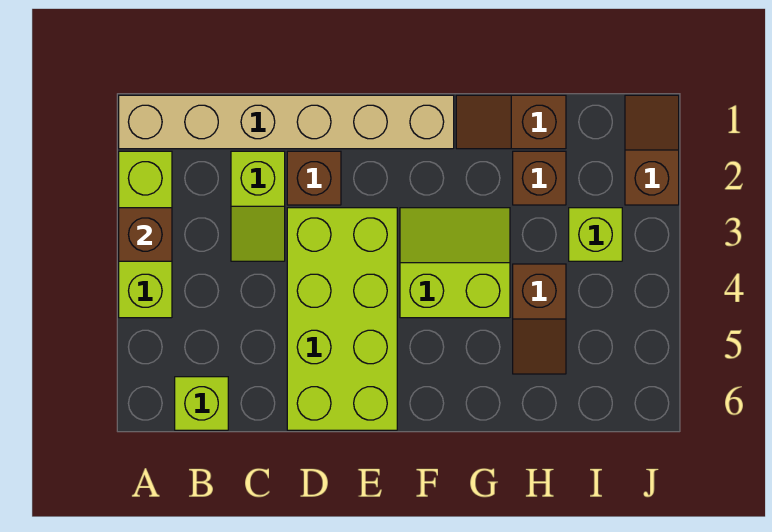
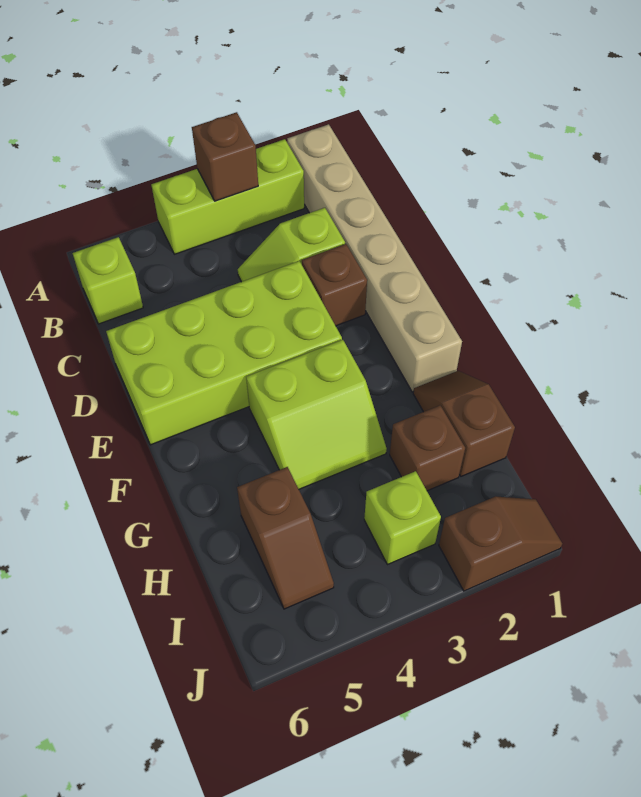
lime slope F3:G4 level 1 top 4 -> lime slope F3:G4 level 1 top F
brown slope H4:H5 level 1 top 4 -> brown slope H5:I5 level 1 top H

